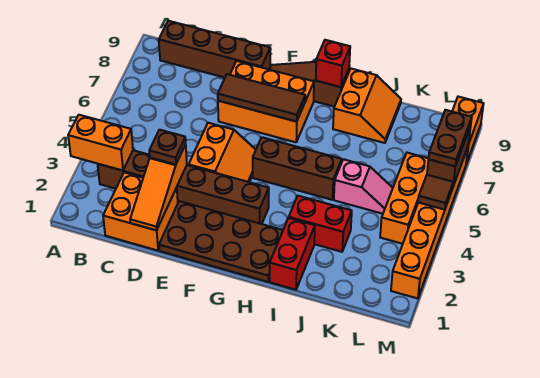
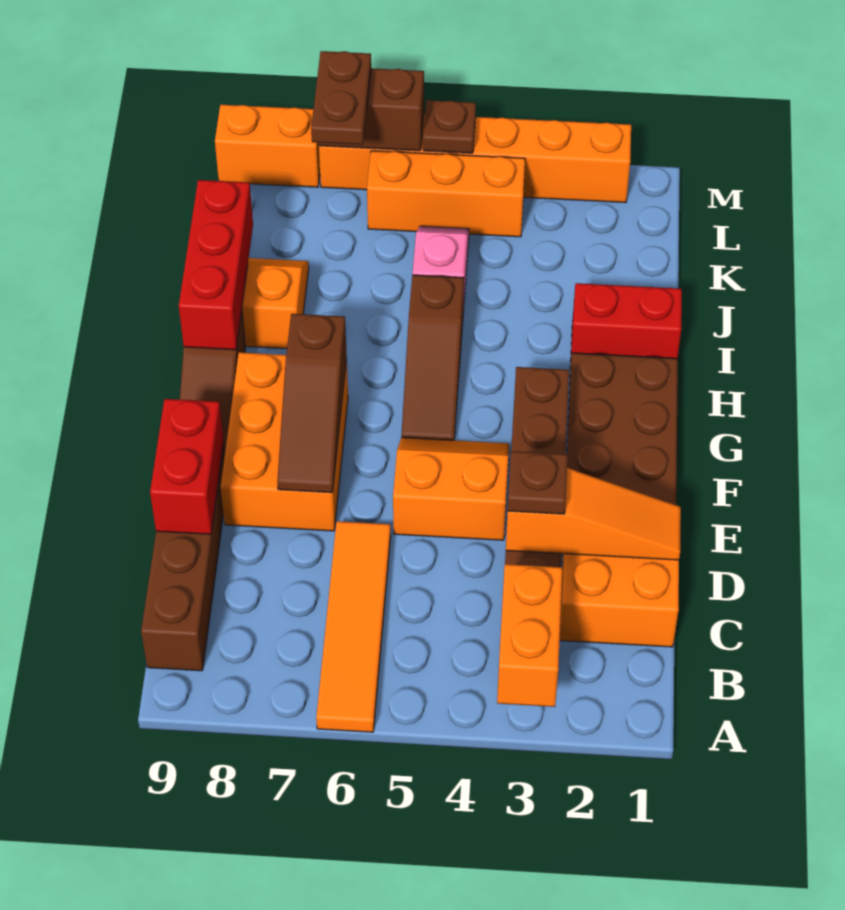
none -> orange tile A6:D6 level 1
brown tile E7:G7 level 2 -> brown slope E7:G7 level 2 top G
brown brick G5:I5 level 1 -> brown slope G5:I5 level 1 top I
red brick H9 level 2 -> red brick H9:J9 level 2
red brick I3:J3 level 1 -> red brick D9:E9 level 2
brown tile M5 level 2 -> brown plate M5 level 2
brown plate M6:M7 level 3 -> brown plate L7:M7 level 3

